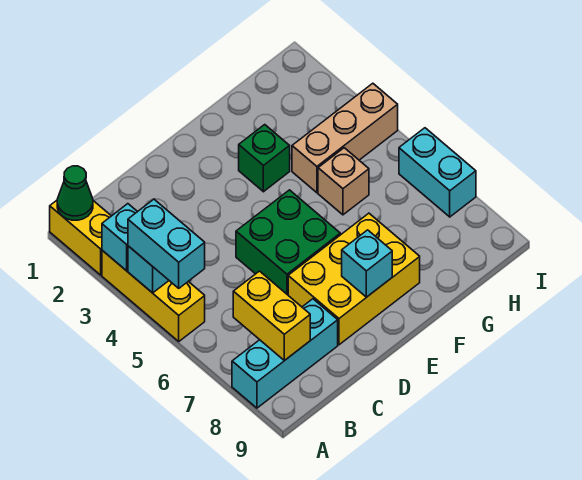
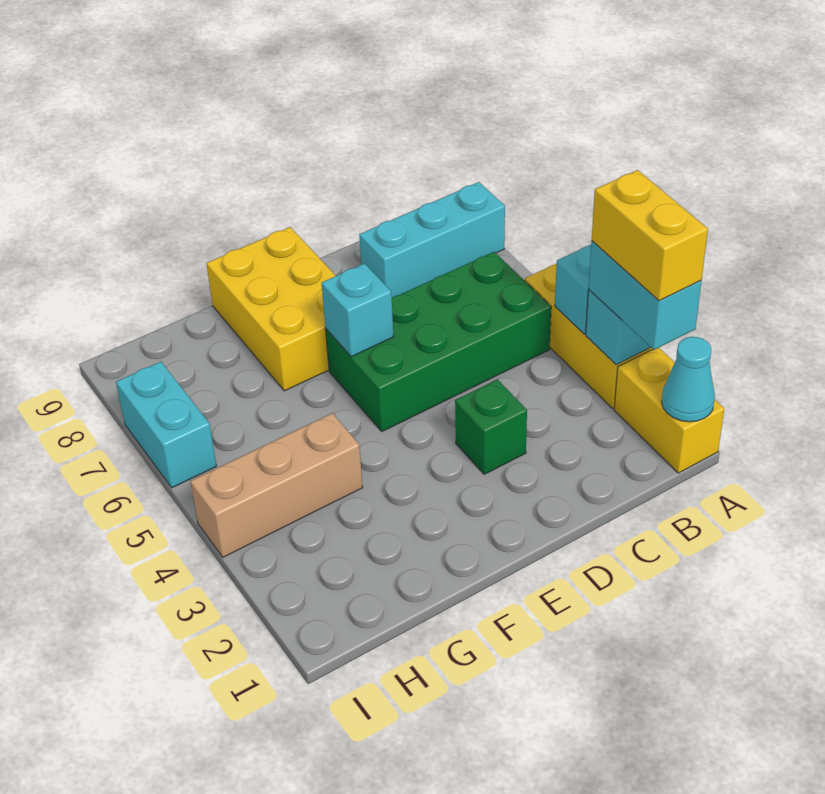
green cone A1 level 2 -> cyan cone A1 level 2
cyan brick A4:A5 level 3 -> cyan brick A2:A3 level 3
yellow brick B7:B8 level 2 -> yellow brick A2:A3 level 4
green brick D5:E6 level 1 -> green brick B5:E6 level 1
yellow brick D7:F8 level 1 -> yellow brick E7:F9 level 1
cyan brick E8 level 2 -> cyan brick E6 level 2
green brick F3 level 1 -> green brick D3 level 1
tan brick G5 level 1 -> none

